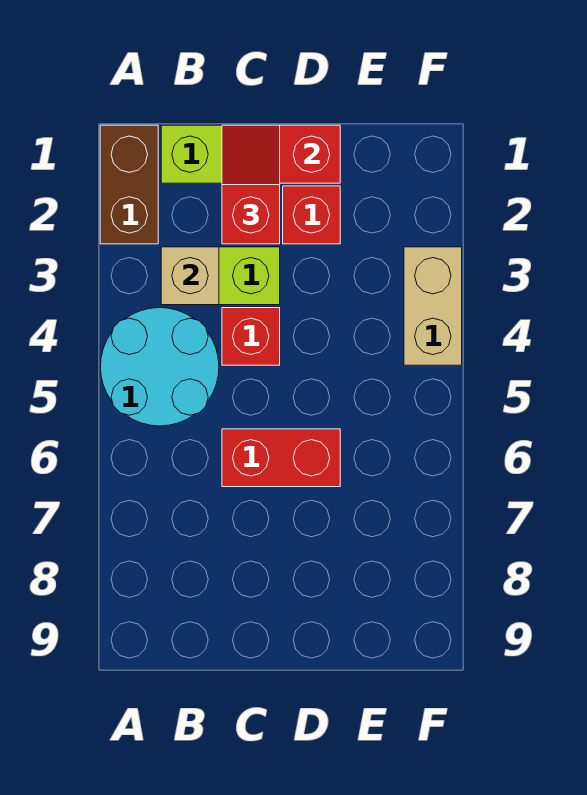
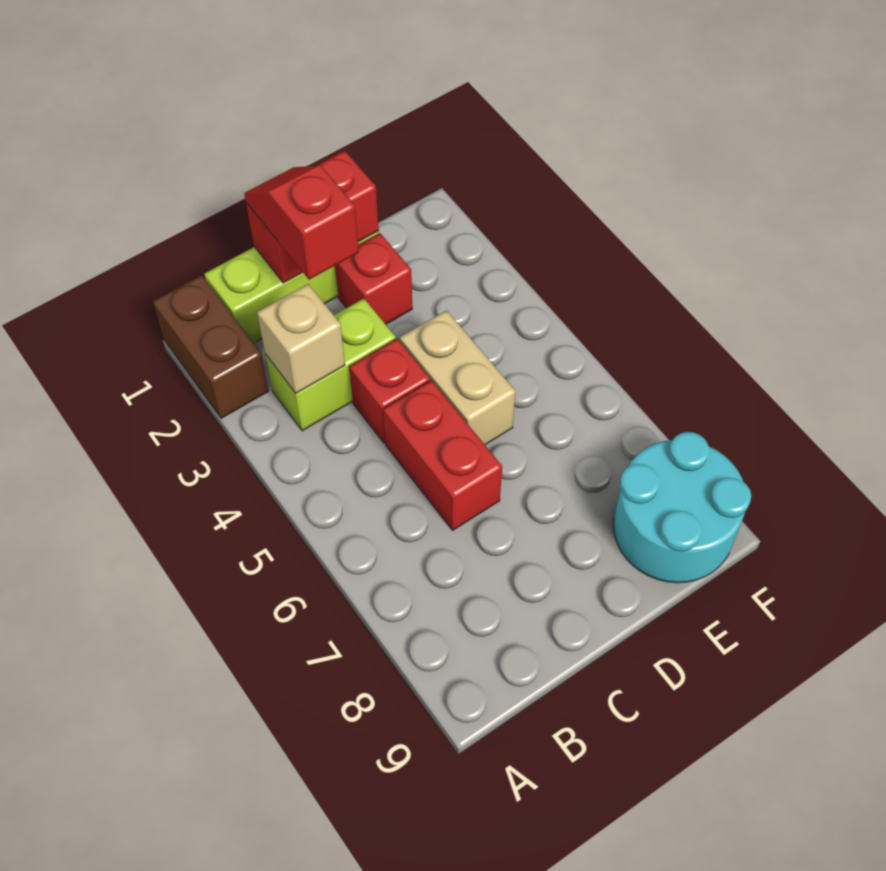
cyan round brick A4:B5 level 1 -> cyan round brick E8:F9 level 1
red brick C6:D6 level 1 -> red brick C5:C6 level 1
tan brick F3:F4 level 1 -> tan brick D4:D5 level 1

